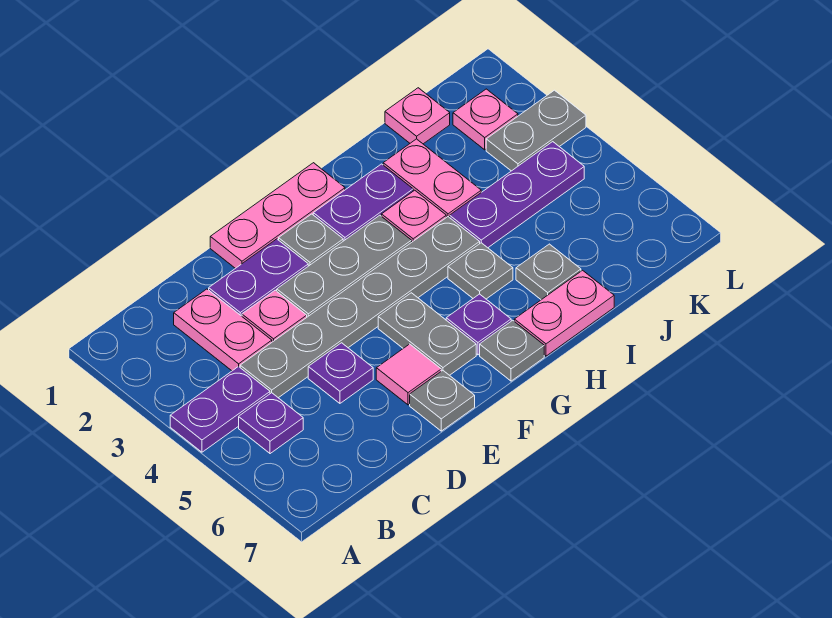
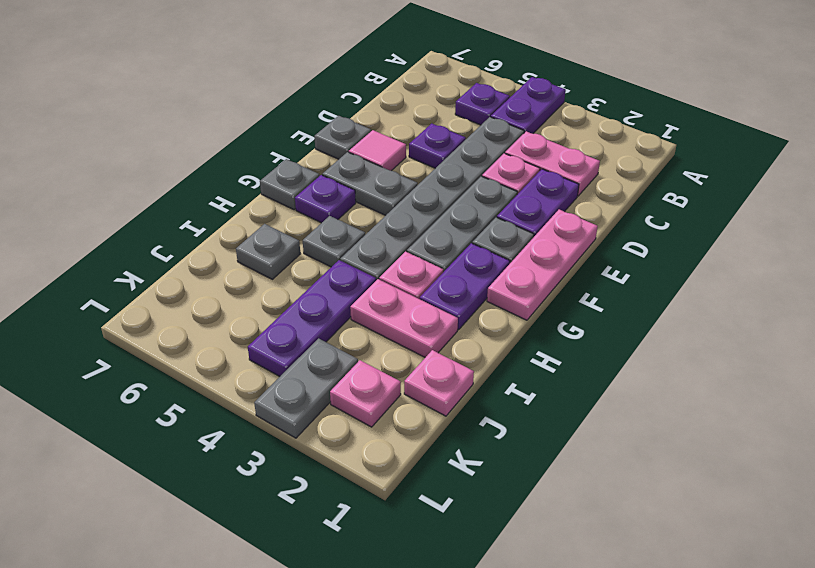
pink plate H7:I7 level 1 -> none

